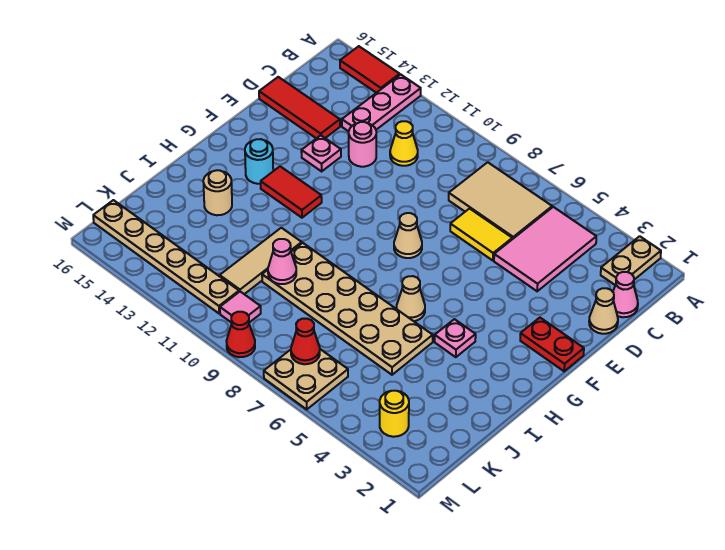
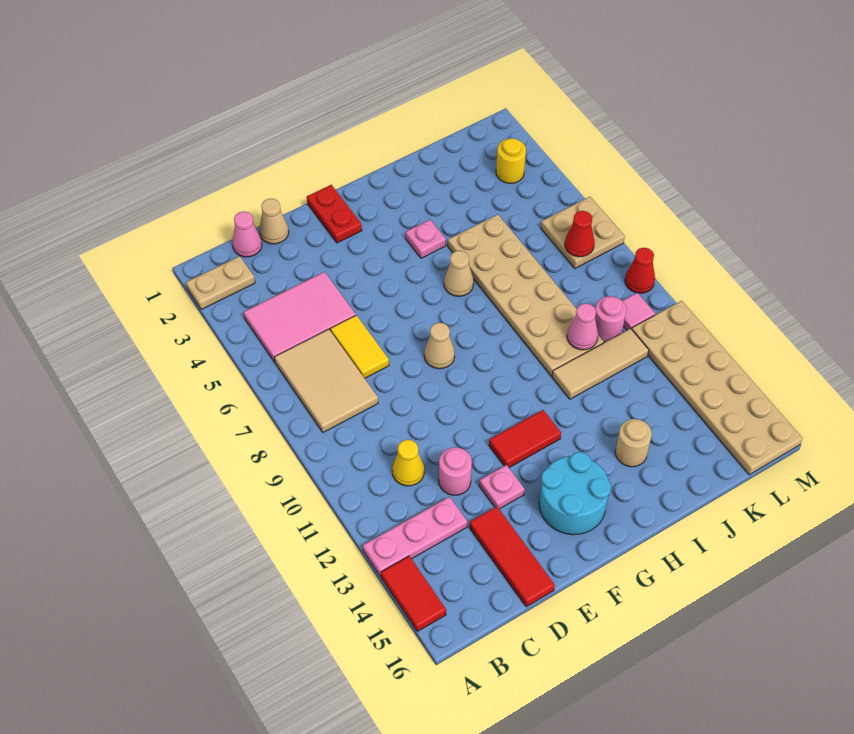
red tile G12:G13 level 1 -> red tile F12:G12 level 1
cyan round brick G14 level 1 -> cyan round brick F14:G15 level 1
none -> pink round brick K10 level 1
tan plate L11:L16 level 1 -> tan plate L11:M16 level 1

